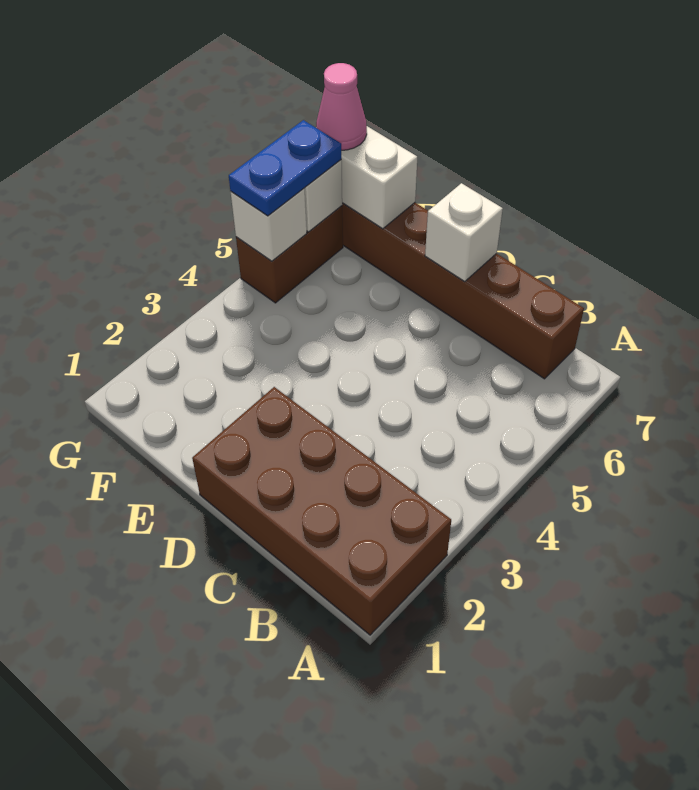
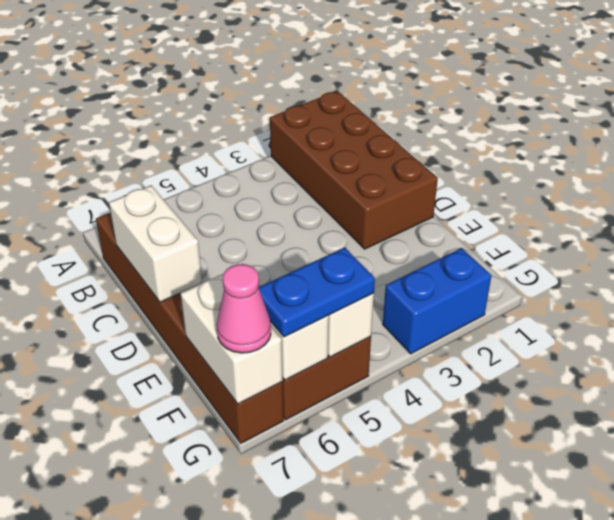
white brick D7 level 2 -> white brick C7:D7 level 2
none -> blue brick G2:G3 level 1

